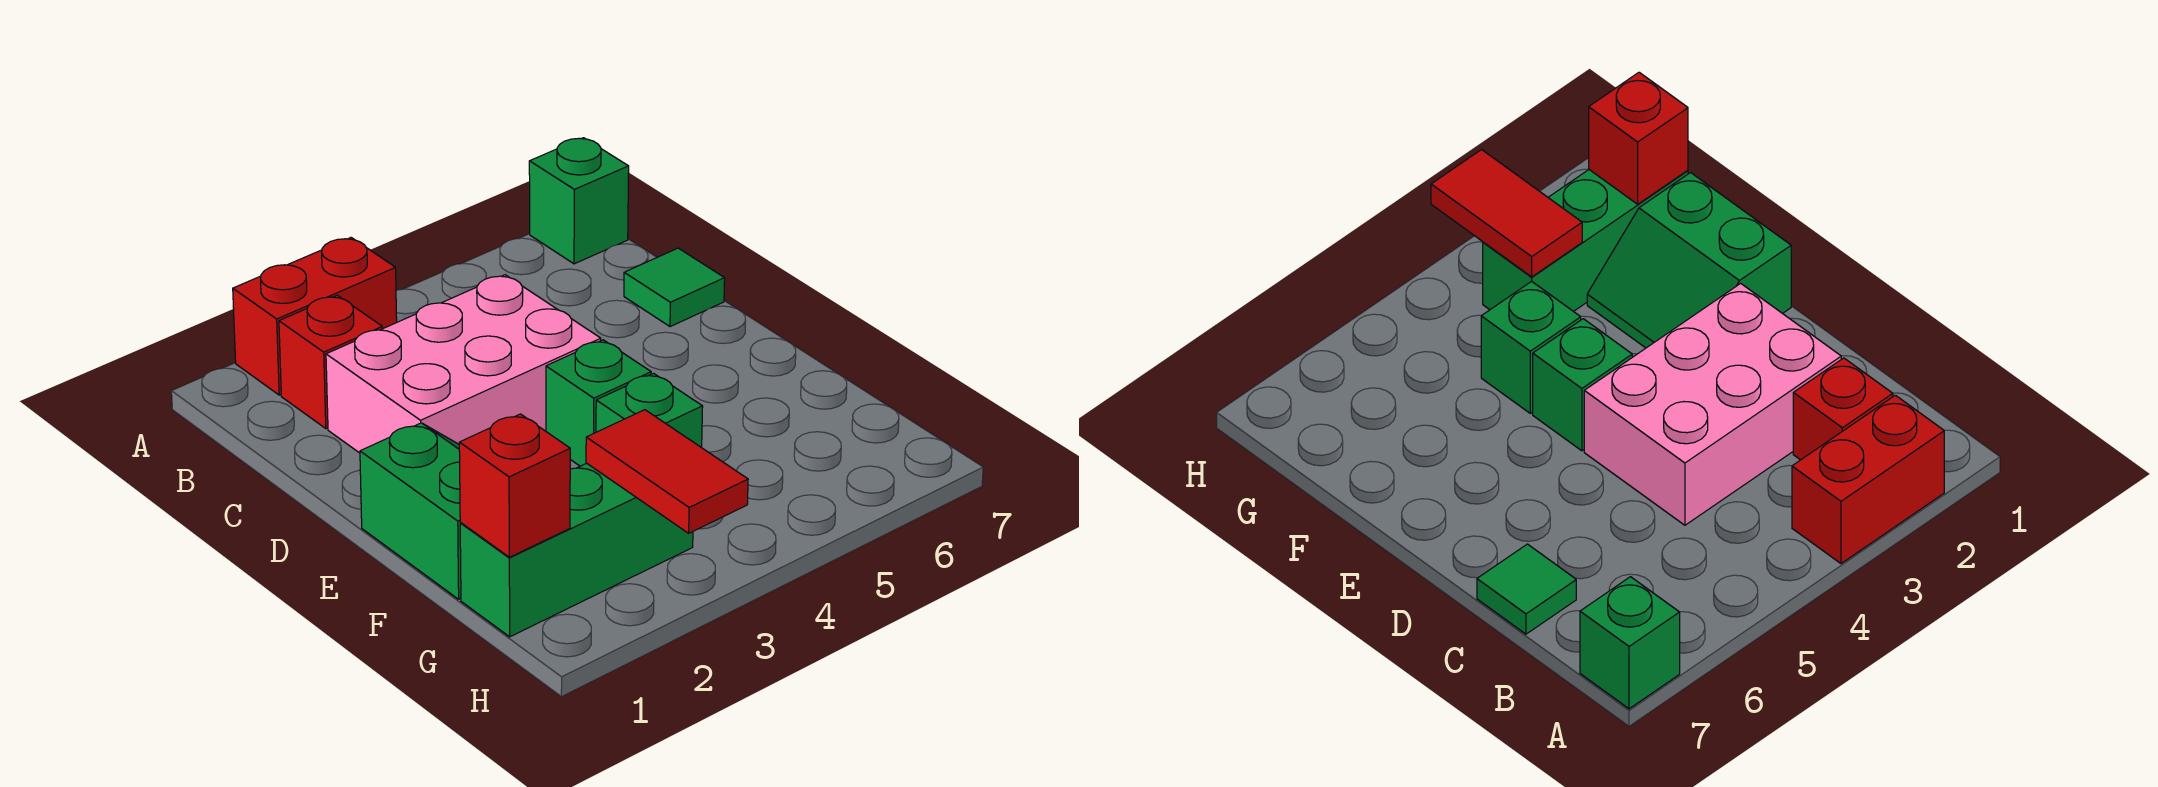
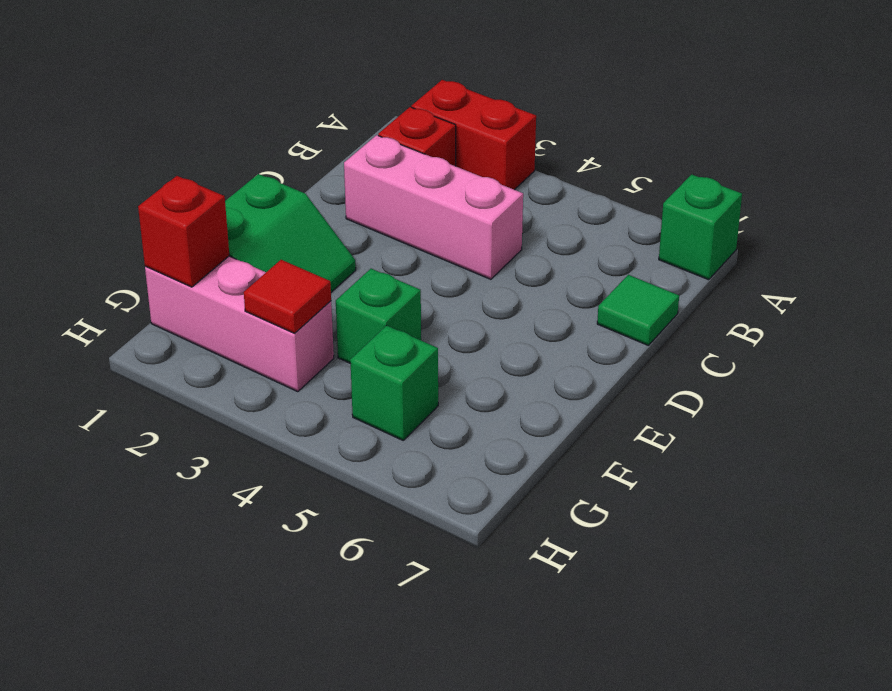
pink brick C2:D4 level 1 -> pink brick C2:C4 level 1
green brick E4 level 1 -> green brick G5 level 1
green brick G1:G3 level 1 -> pink brick G1:G3 level 1
red tile G3:H3 level 2 -> red tile G3 level 2

